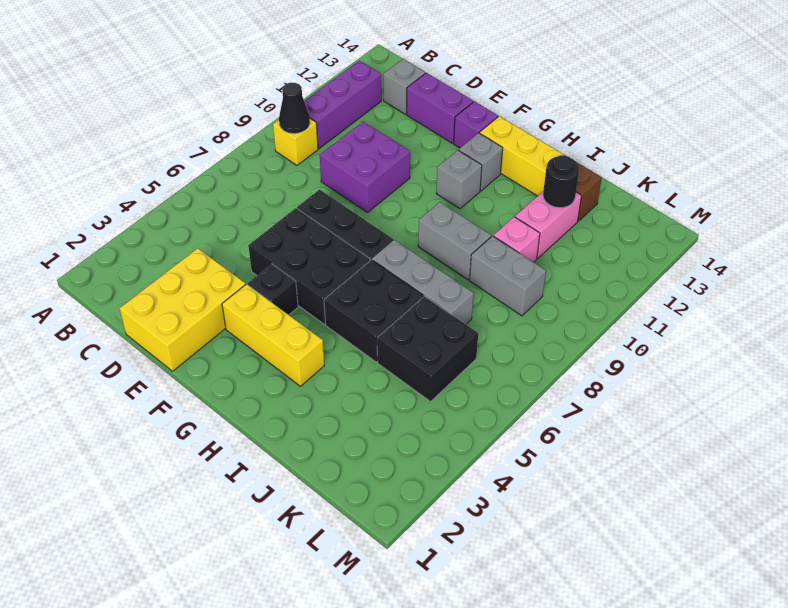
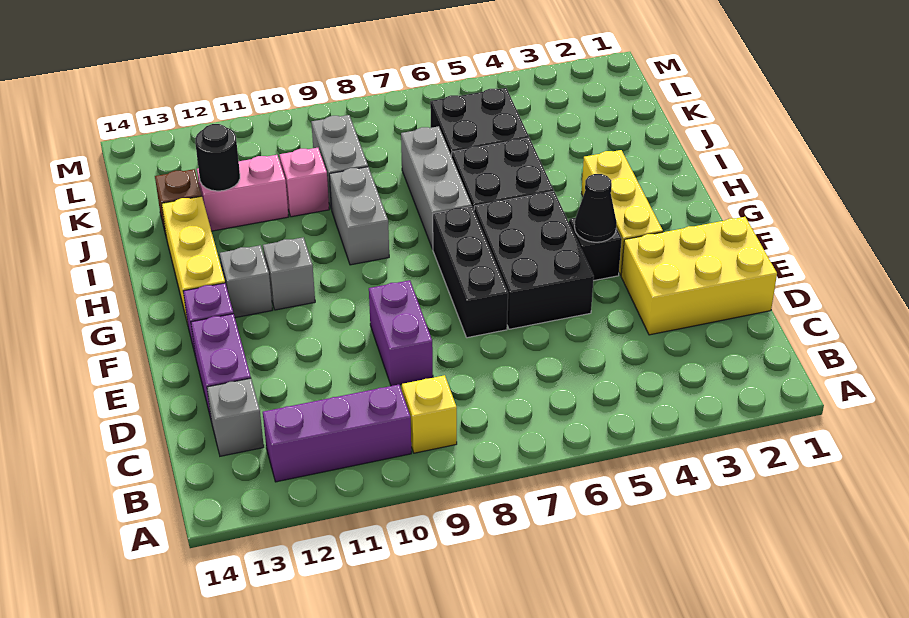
black cone B9 level 2 -> black cone F4 level 2
purple brick D9:E10 level 1 -> purple brick D9:E9 level 1

